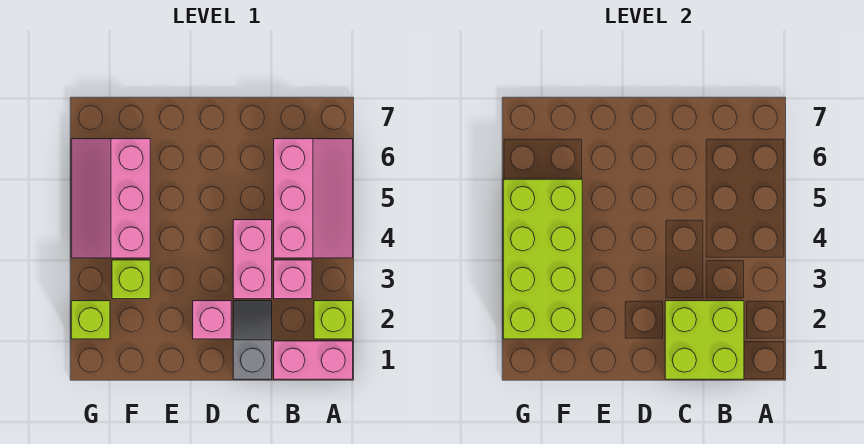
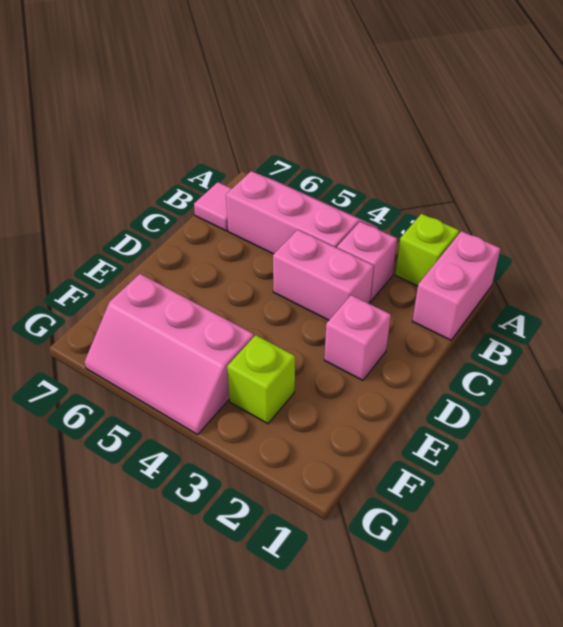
lime brick B1:C2 level 2 -> none
none -> pink tile B7 level 1
grey slope C1:C2 level 1 top 1 -> none
lime brick F2:G5 level 2 -> none
lime brick G2 level 1 -> none

